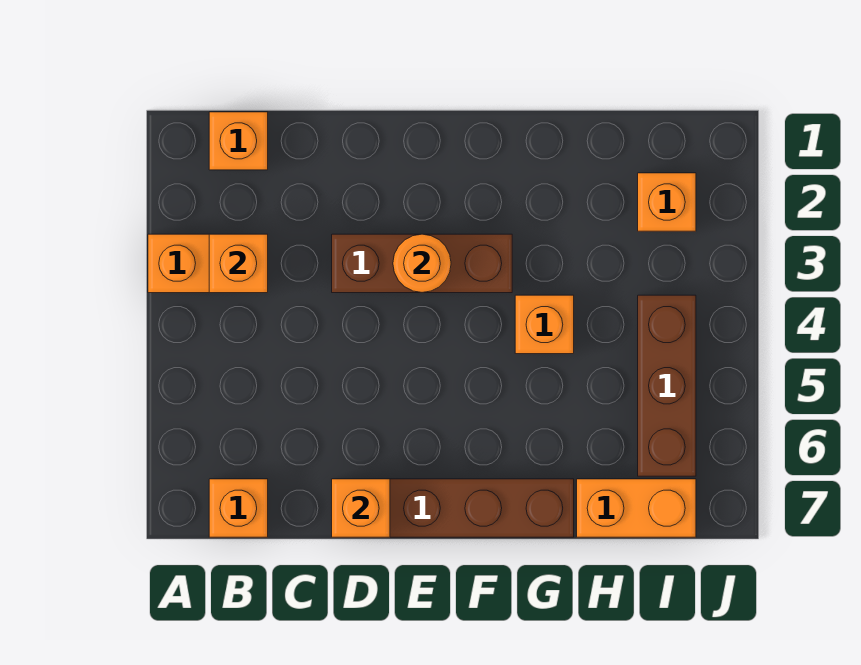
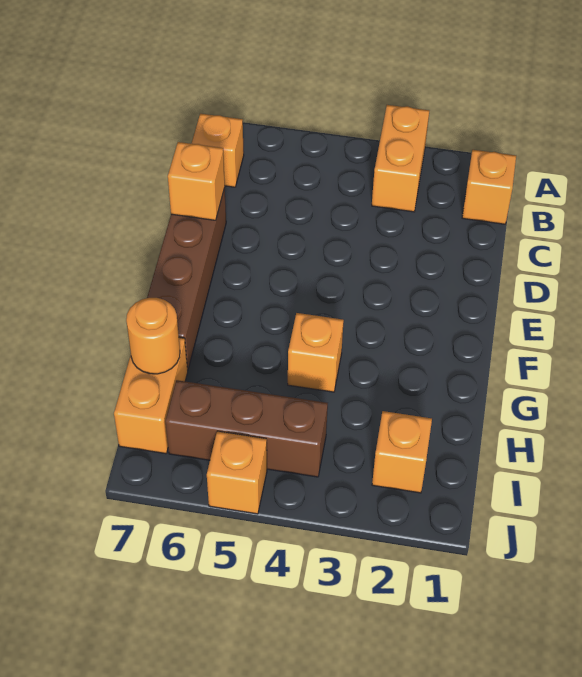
orange brick B3 level 2 -> orange brick J5 level 1
brown brick D3:F3 level 1 -> none
orange round brick E3 level 2 -> orange round brick H7 level 2

